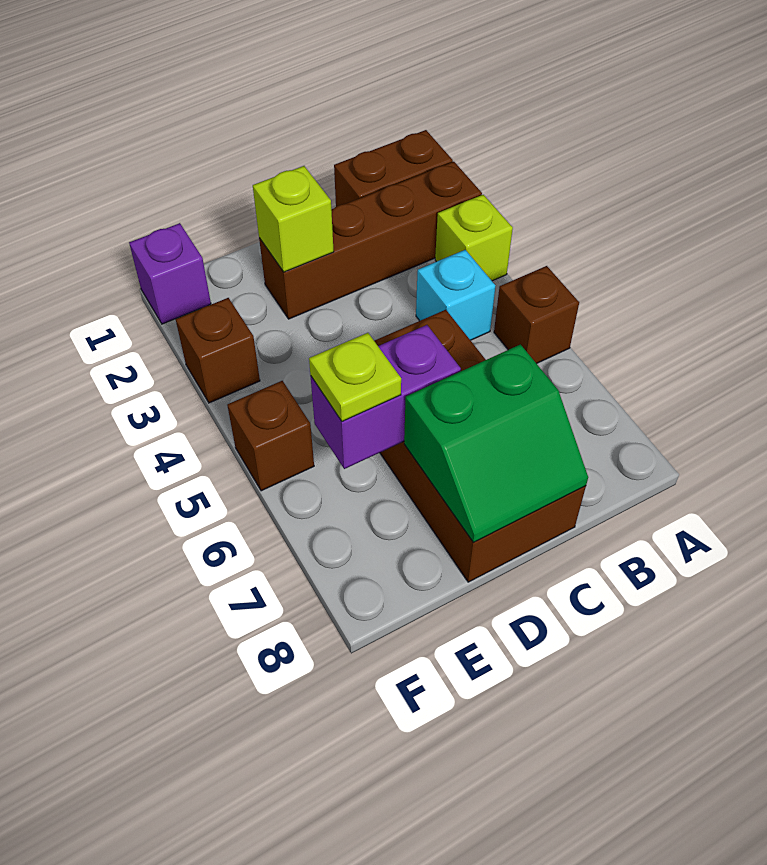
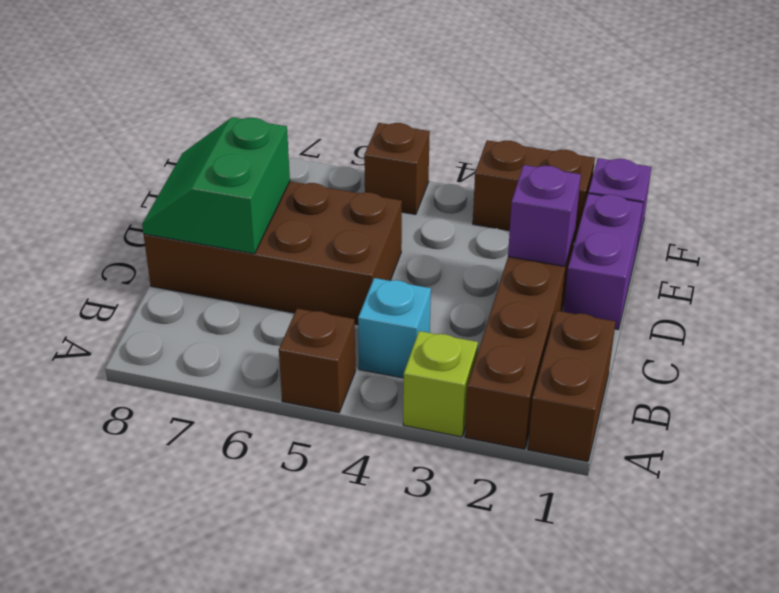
lime brick D2 level 2 -> purple brick D2 level 2
purple brick D6:E6 level 2 -> purple brick D1:E1 level 1
lime plate E6 level 3 -> none
brown brick F3 level 1 -> brown brick F2:F3 level 1

